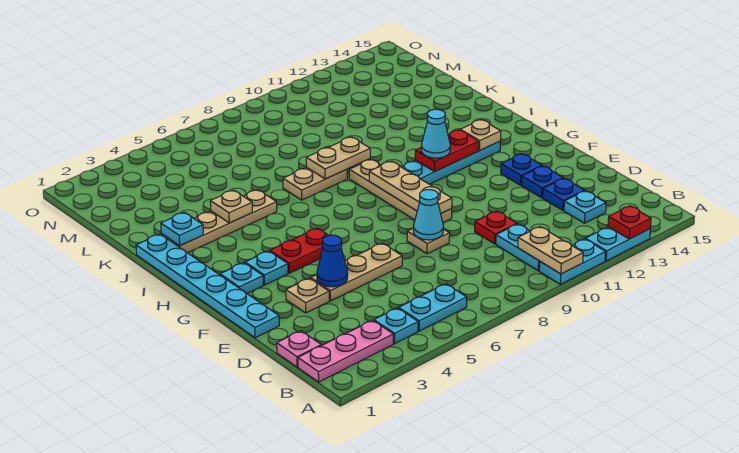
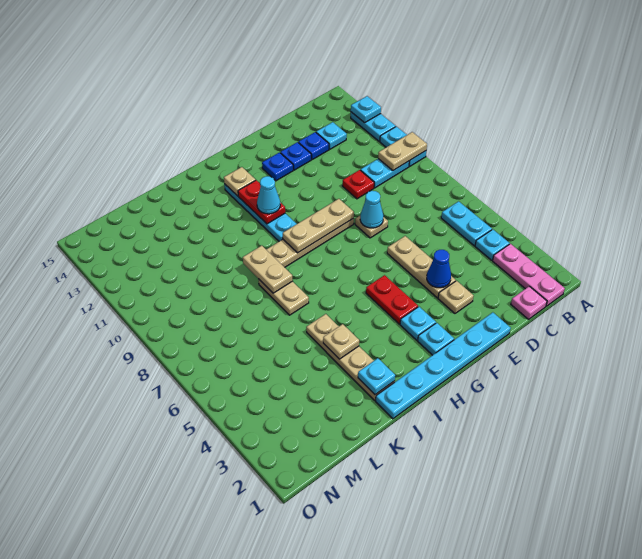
red plate A13 level 2 -> cyan plate A13 level 2

